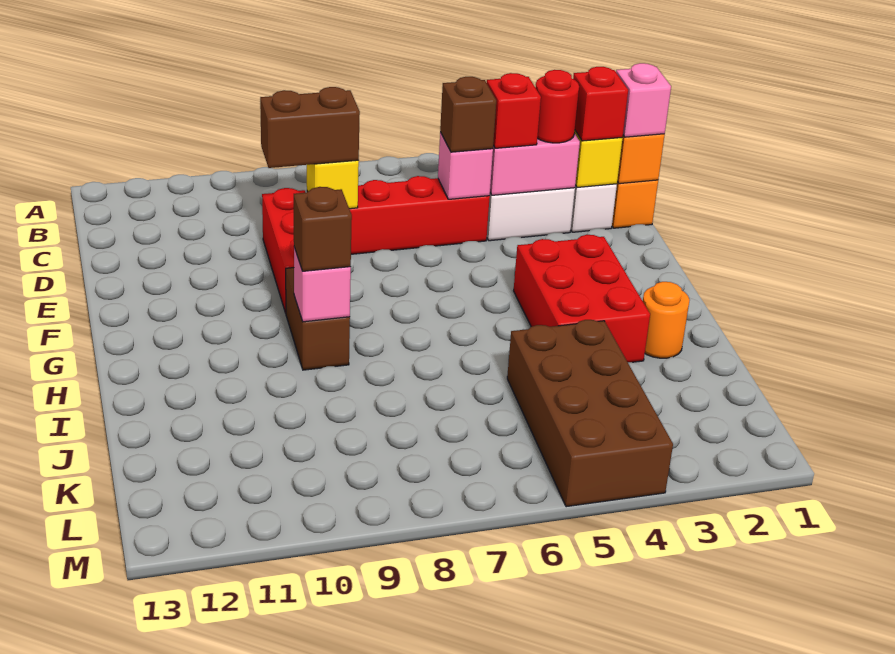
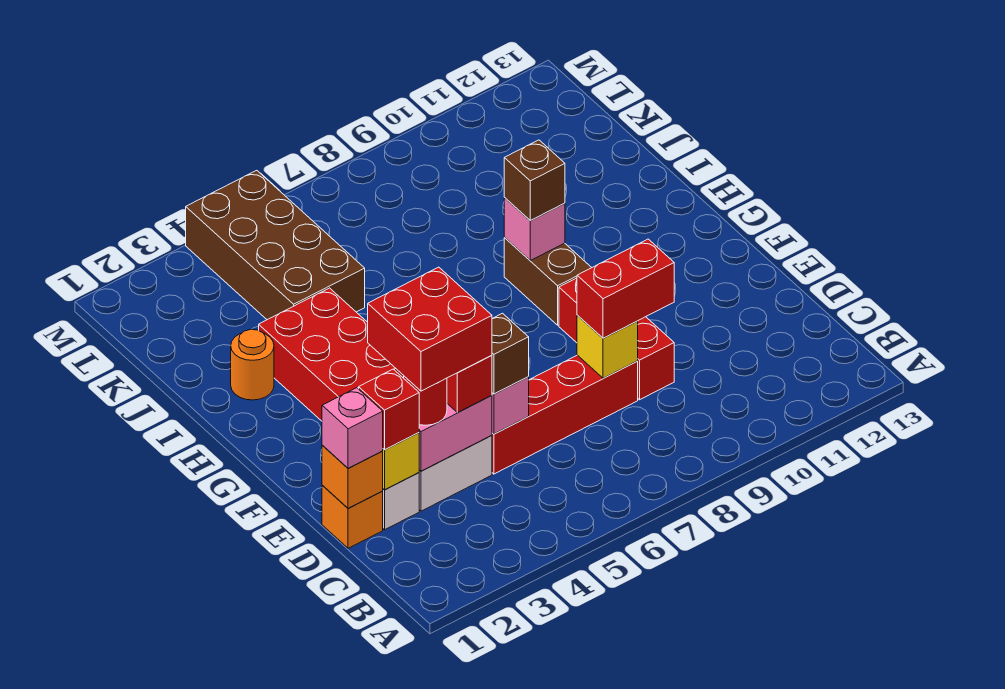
none -> red brick D3:E4 level 4
brown brick D8:D9 level 3 -> red brick D8:D9 level 3

